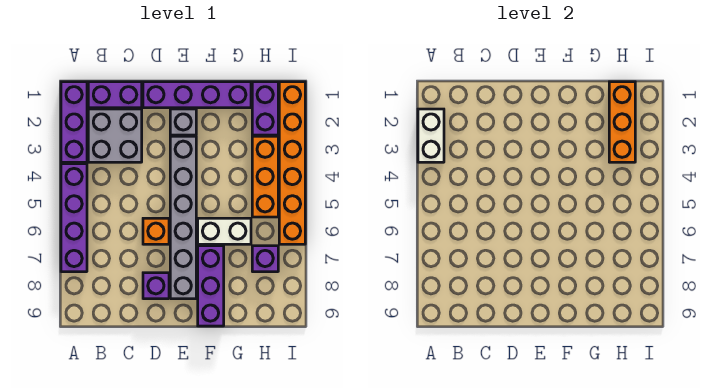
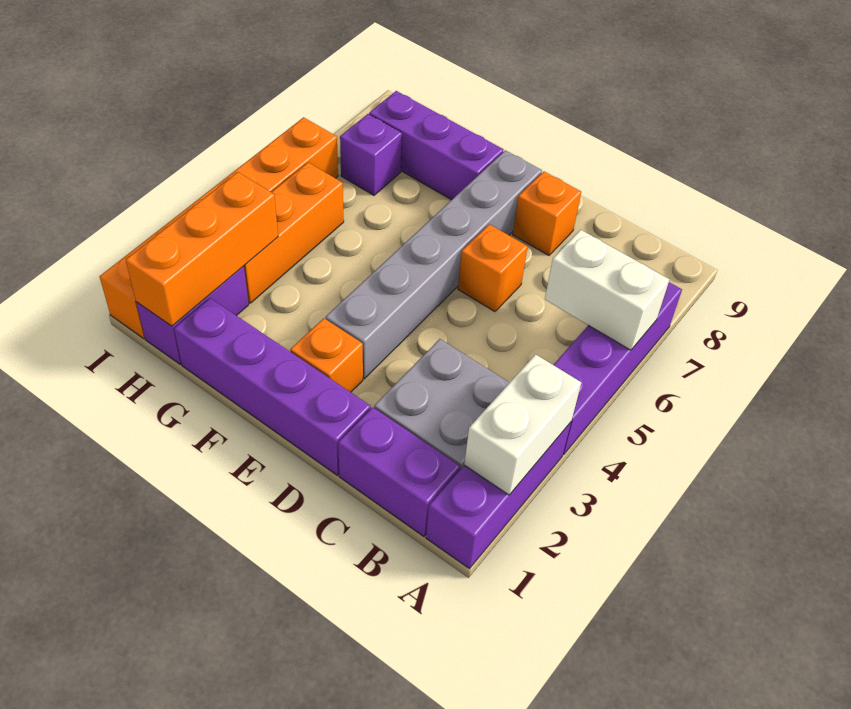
purple brick D8 level 1 -> orange brick D8 level 1
grey brick E2 level 1 -> orange brick E2 level 1
white brick F6:G6 level 1 -> white brick A6:B6 level 2
purple brick F7:F9 level 1 -> purple brick F8:H8 level 1

